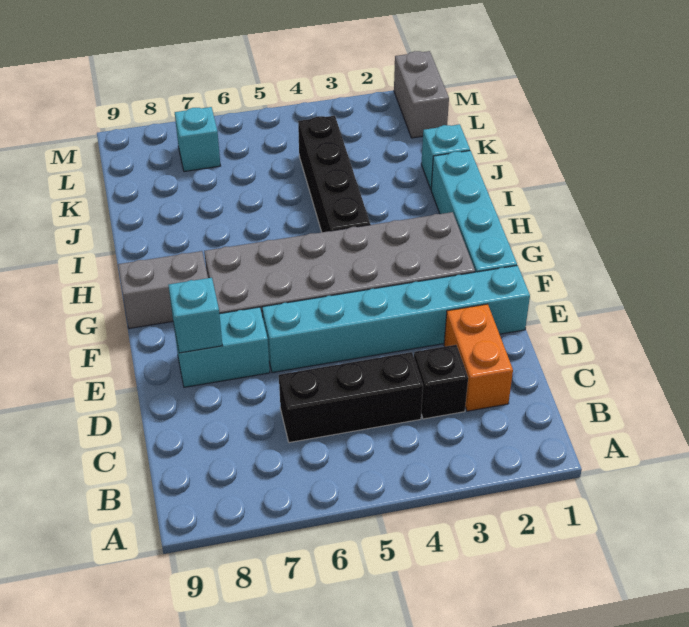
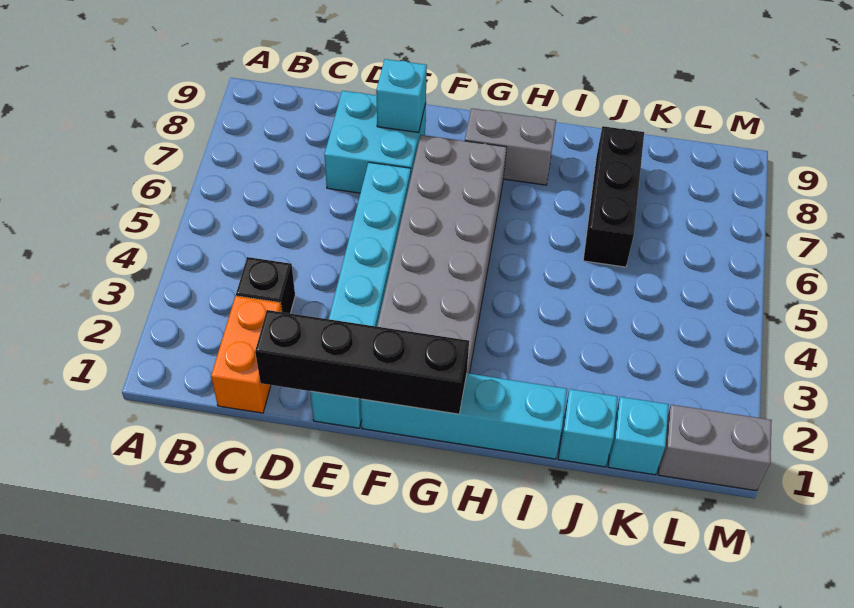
orange brick C2:D2 level 1 -> orange brick C1:C2 level 1
black brick C4:C6 level 1 -> black brick J6:J8 level 1
cyan brick E7:E8 level 1 -> cyan brick D7:E8 level 1
grey brick G8:G9 level 1 -> grey brick G8:H8 level 1
black brick H4:K4 level 1 -> black brick D1:G1 level 2
cyan brick L7 level 1 -> cyan brick K1 level 1

